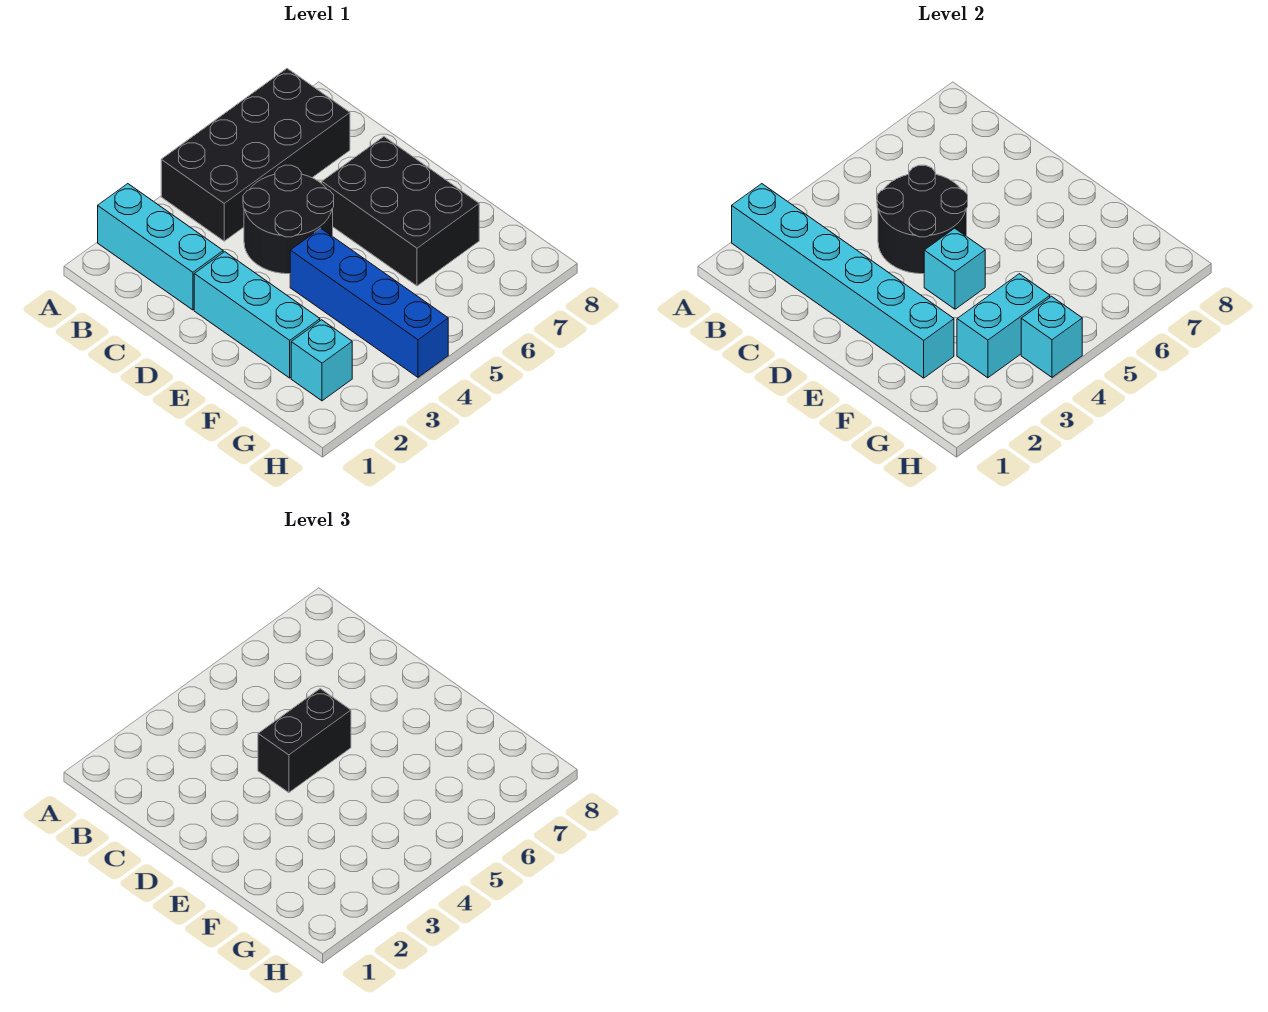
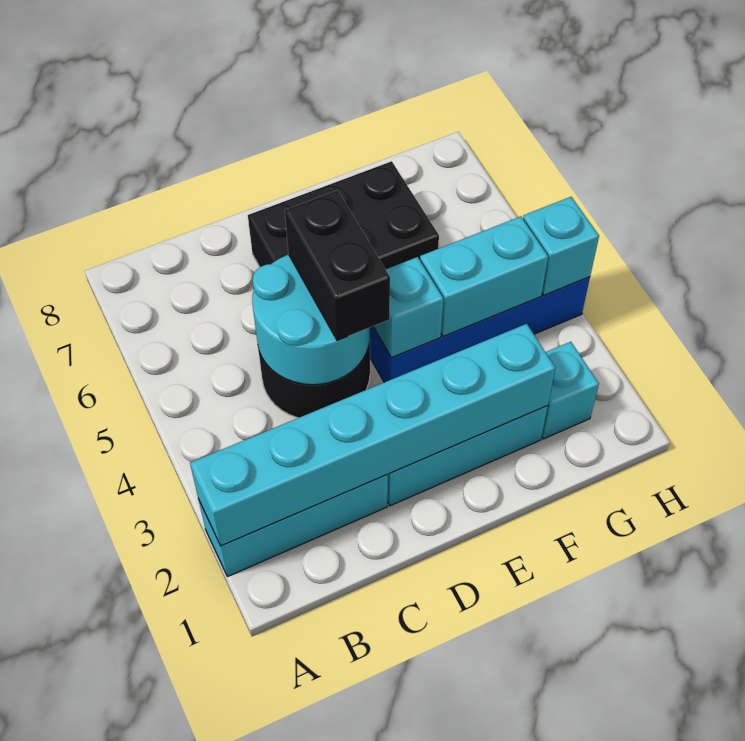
black brick A4:B7 level 1 -> none
black round brick C4:D5 level 2 -> cyan round brick C4:D5 level 2
cyan brick G3:G4 level 2 -> cyan brick F4:G4 level 2

